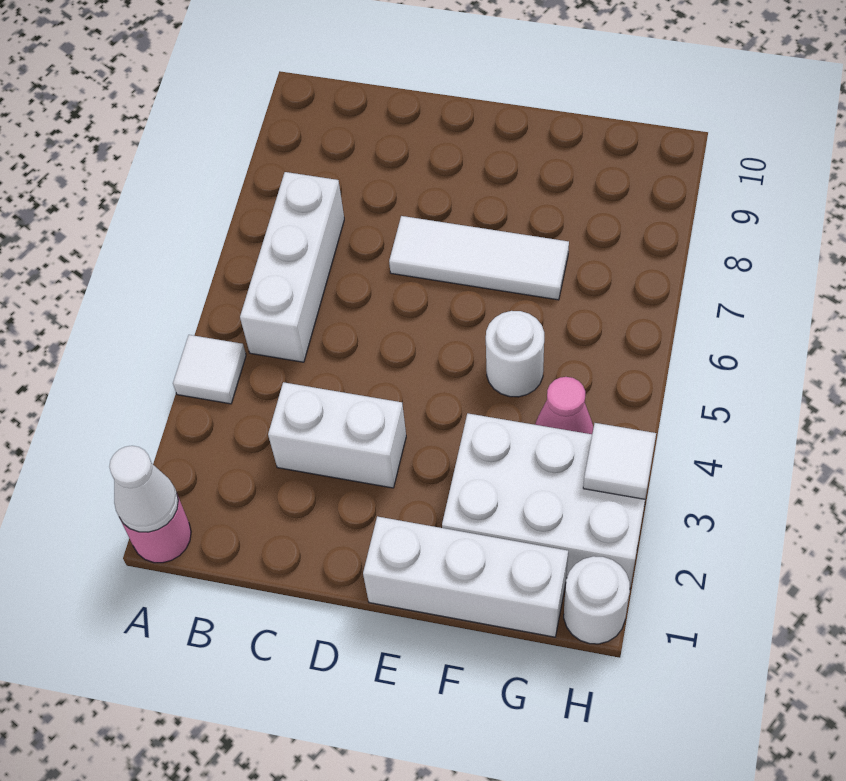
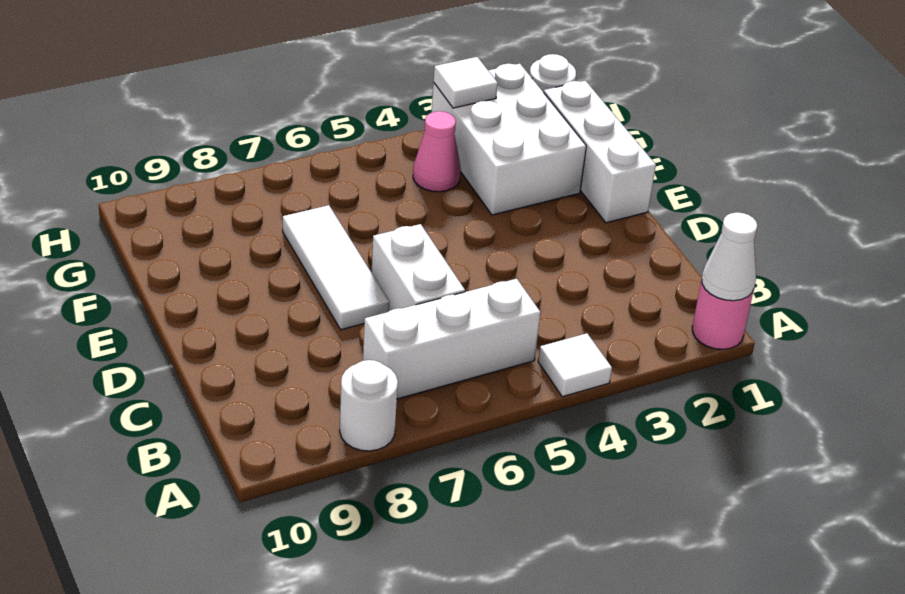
white brick C3:D3 level 1 -> white brick C6:D6 level 1
white round brick F5 level 1 -> white round brick A8 level 1

